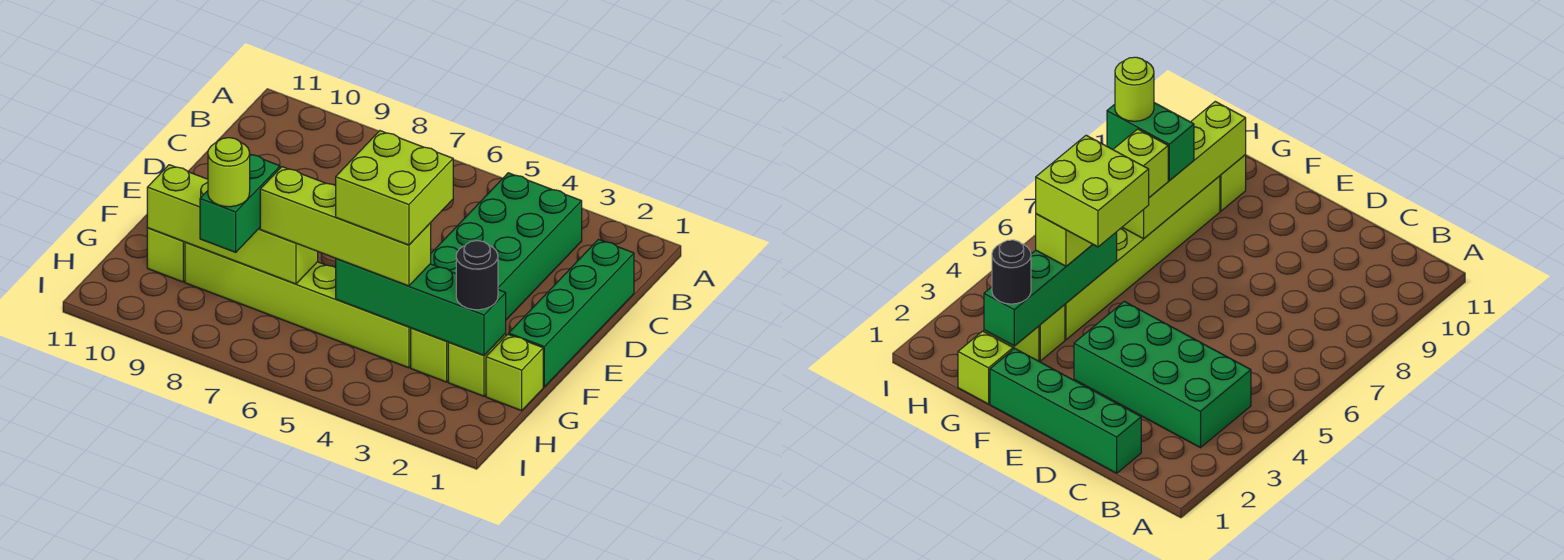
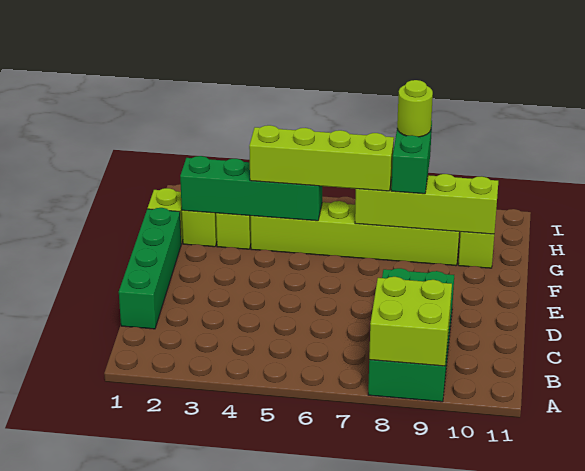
green brick B3:E4 level 1 -> green brick A8:D9 level 1
lime brick F4:G5 level 4 -> lime brick A8:B9 level 2
black round brick G2 level 3 -> none

